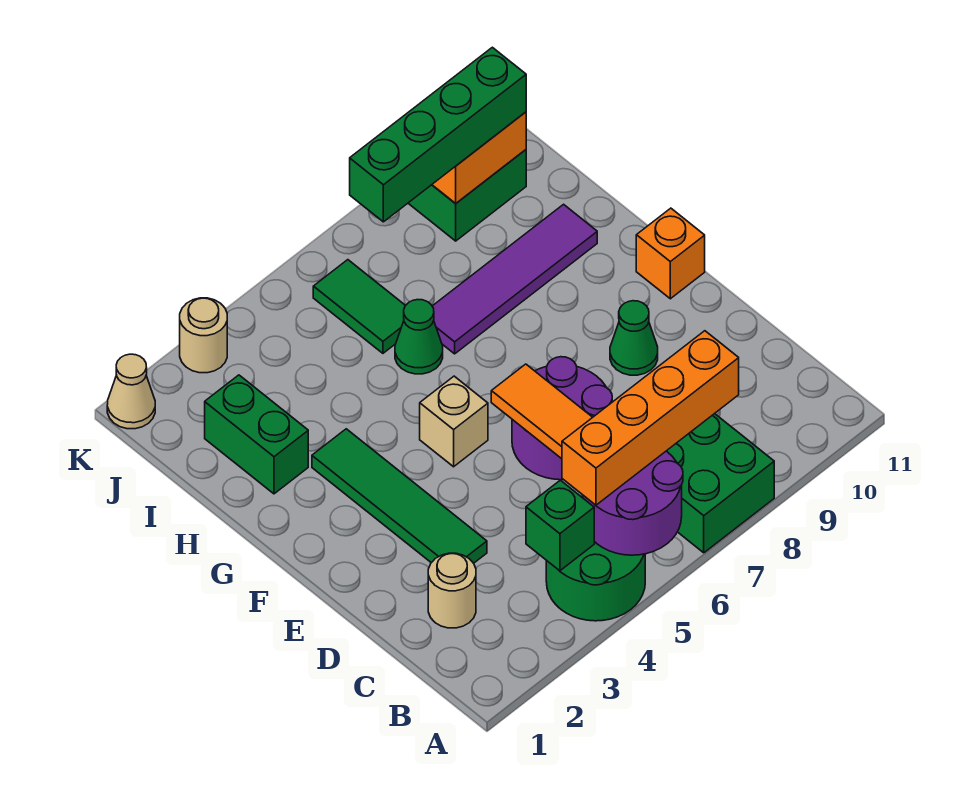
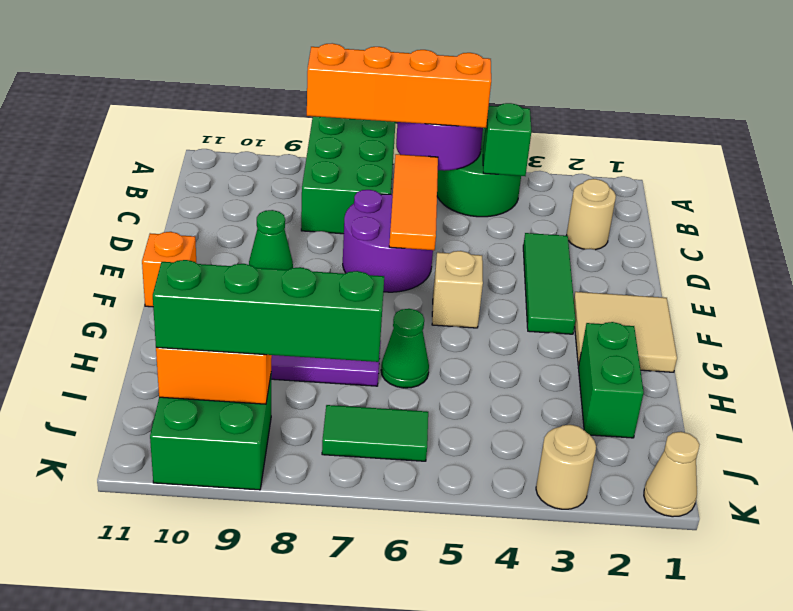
green tile D3:G3 level 1 -> green tile D3:F3 level 1
none -> tan tile F1:G2 level 1
green tile I6:J6 level 1 -> green tile J6:J7 level 1

